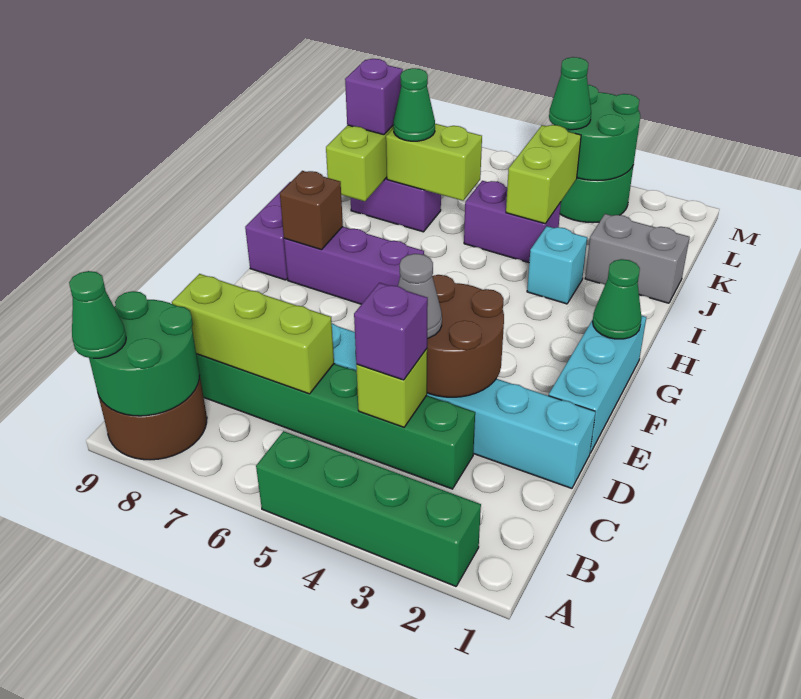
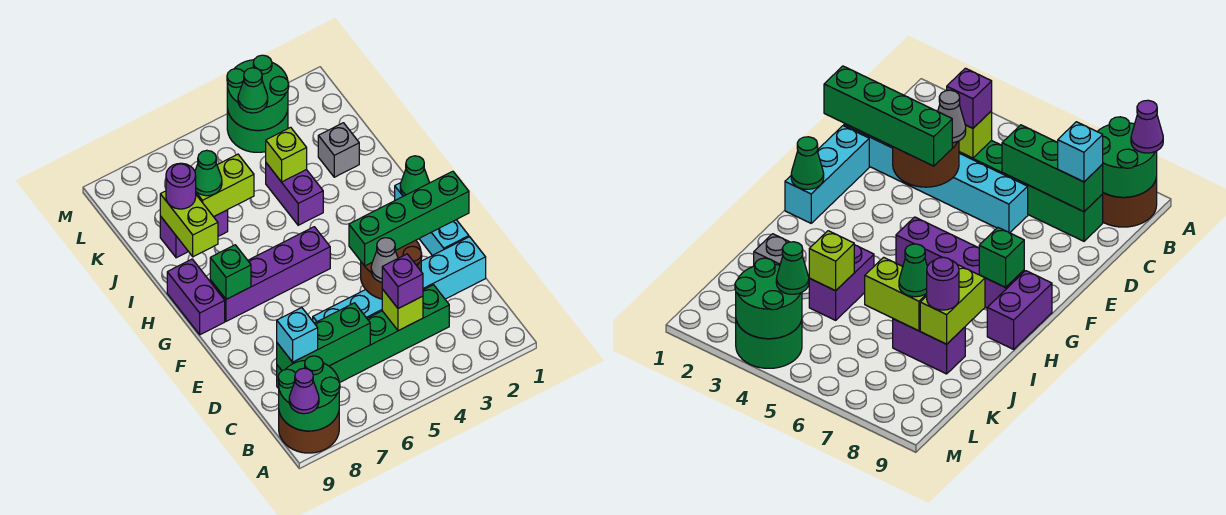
green brick A2:A5 level 1 -> green brick E1:E4 level 3
green cone A9 level 3 -> purple cone A9 level 3
lime brick C6:C8 level 2 -> green brick C6:C8 level 2
purple brick G6:G8 level 1 -> purple brick G5:G8 level 1
brown brick G8 level 2 -> green brick G8 level 2
cyan brick I3 level 1 -> cyan brick C8 level 3
grey brick J1:J2 level 1 -> grey brick J2 level 1
purple brick J4:J5 level 1 -> purple brick I4:J4 level 1
lime brick J4:K4 level 2 -> lime brick J4 level 2
purple brick J8 level 3 -> purple round brick J8 level 3

